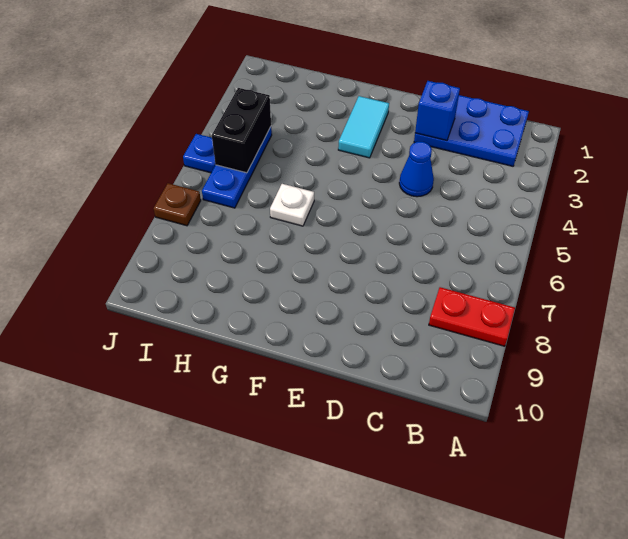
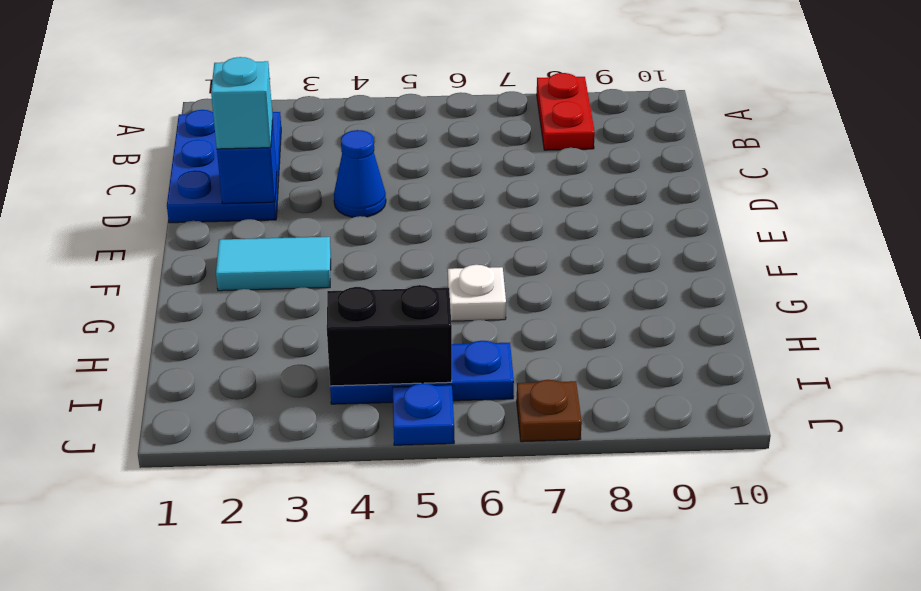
none -> cyan brick D2 level 3

